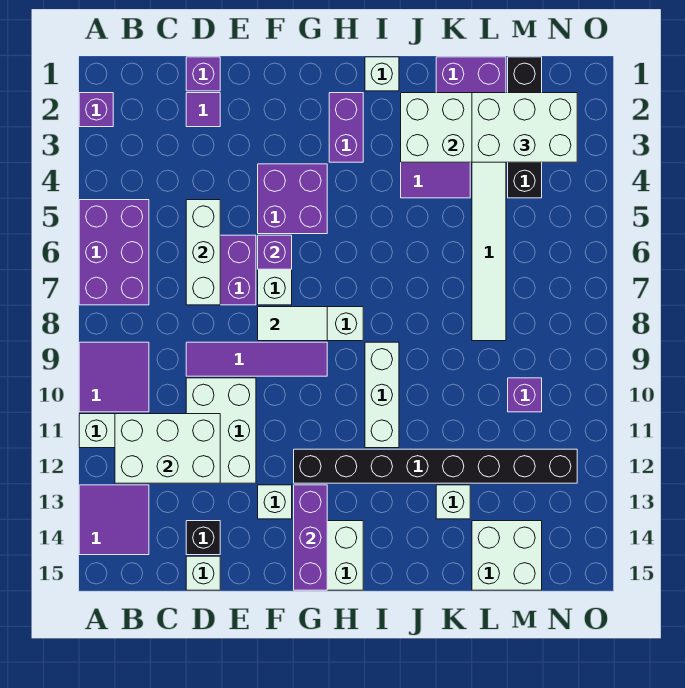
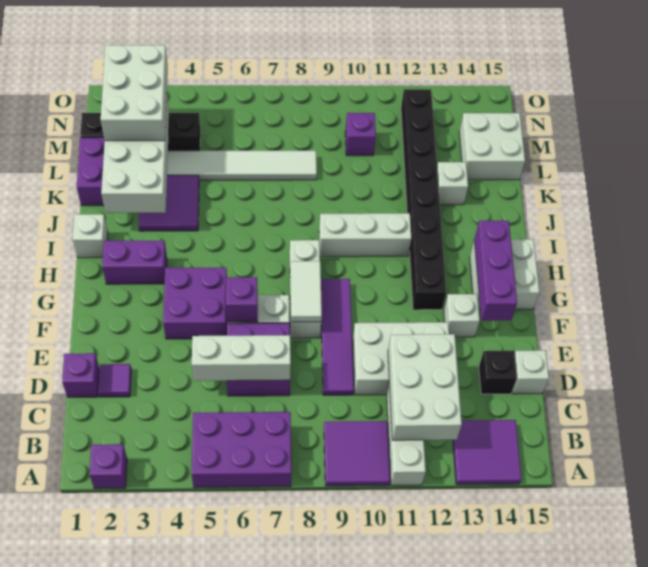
purple brick G13:G15 level 2 -> purple brick F14:H14 level 2

